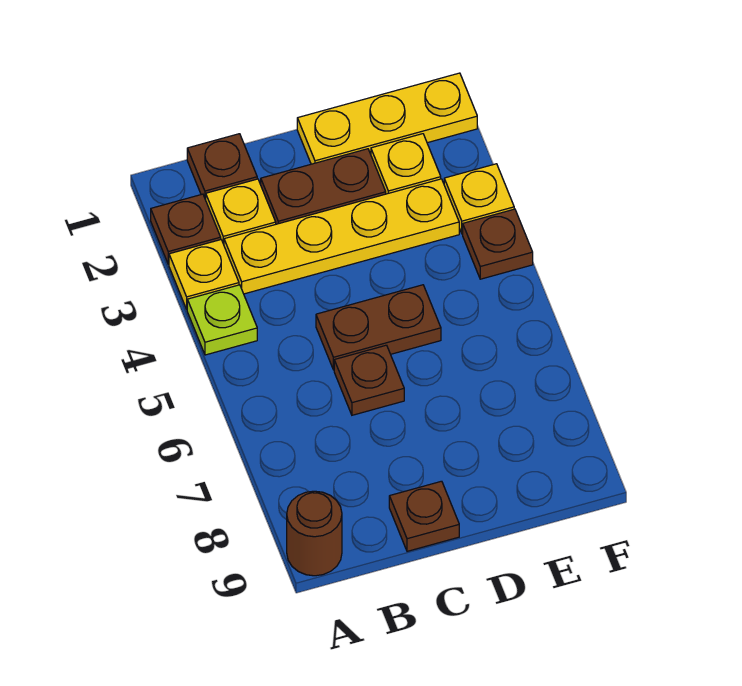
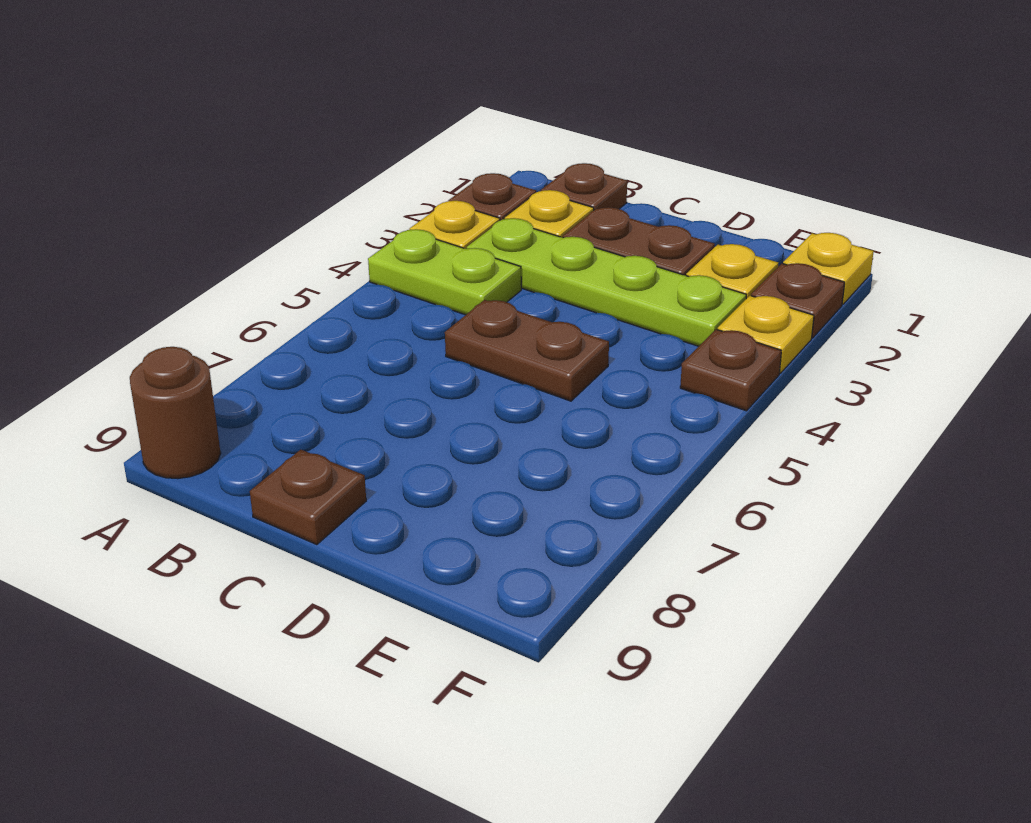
lime plate A4 level 1 -> lime plate A4:B4 level 1
yellow plate B3:E3 level 1 -> lime plate B3:E3 level 1
brown plate C6 level 1 -> brown plate F2 level 1
yellow plate D1:F1 level 1 -> yellow plate F1 level 1

